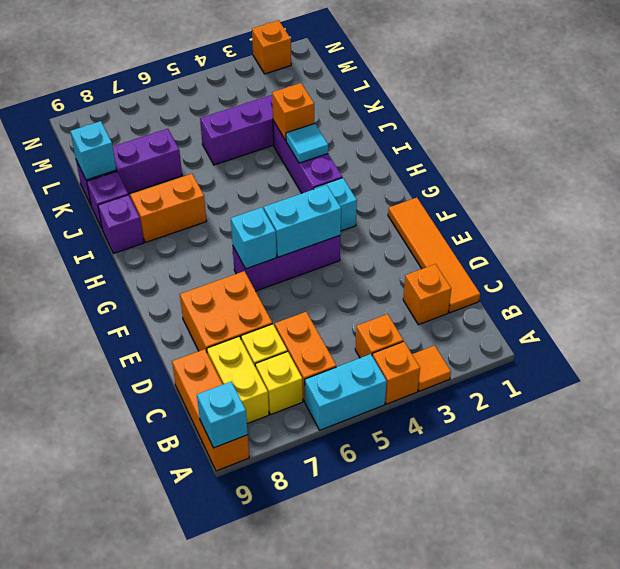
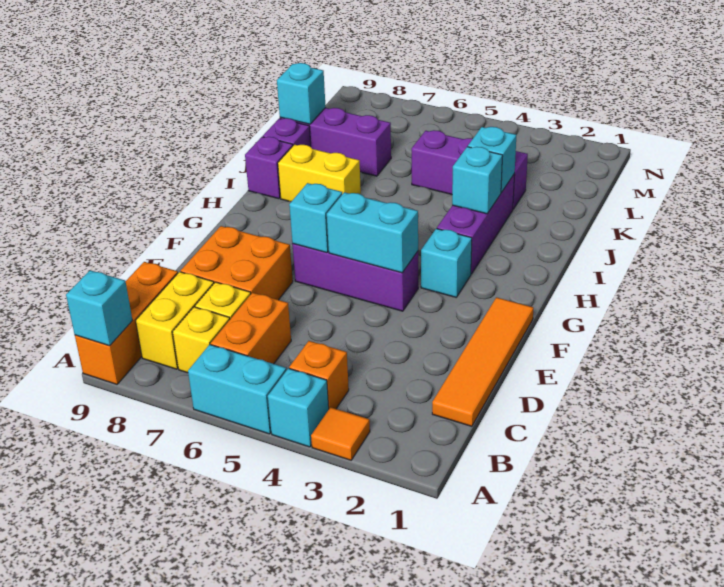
orange brick A4 level 1 -> cyan brick A4 level 1
orange brick C2 level 1 -> none
cyan tile I3 level 2 -> cyan brick I3 level 2
orange brick I7:I8 level 1 -> yellow brick I7:I8 level 1
orange brick J3 level 2 -> cyan brick J3 level 2
orange brick N2 level 1 -> none

